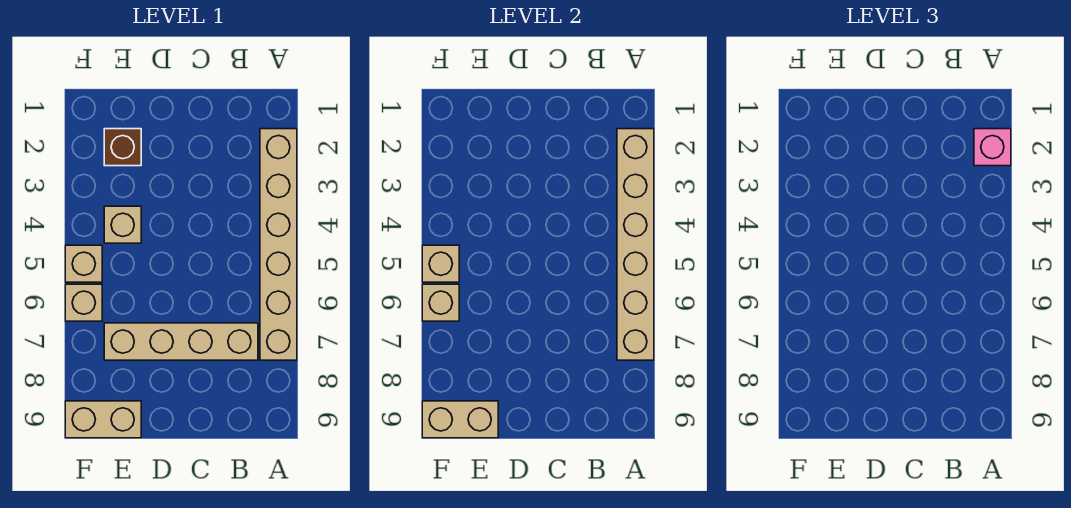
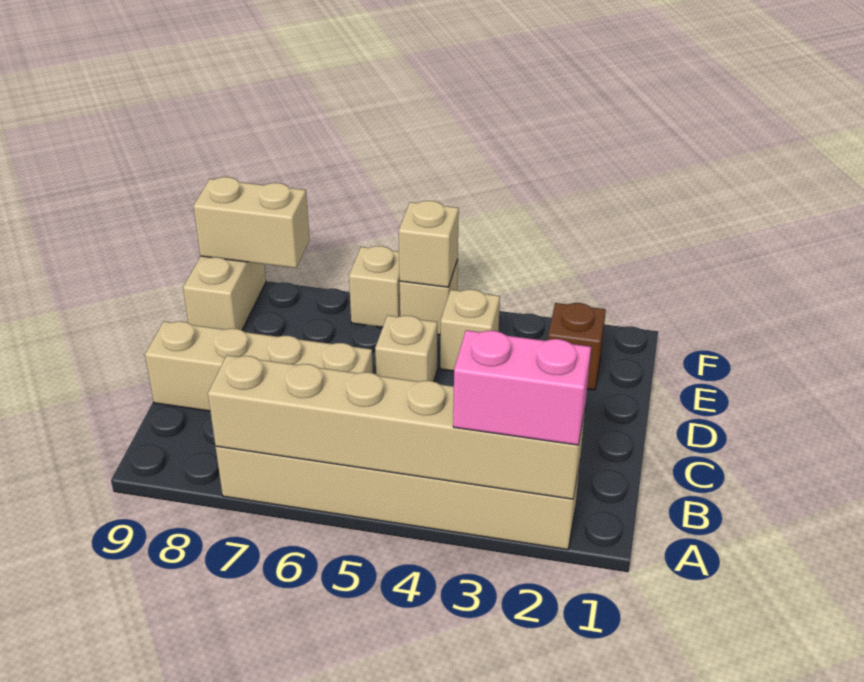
pink brick A2 level 3 -> pink brick A2:A3 level 3
tan brick B7:E7 level 1 -> tan brick C6:C9 level 1
tan brick E9:F9 level 2 -> tan brick F8:F9 level 2
tan brick F6 level 2 -> tan brick D5 level 1

